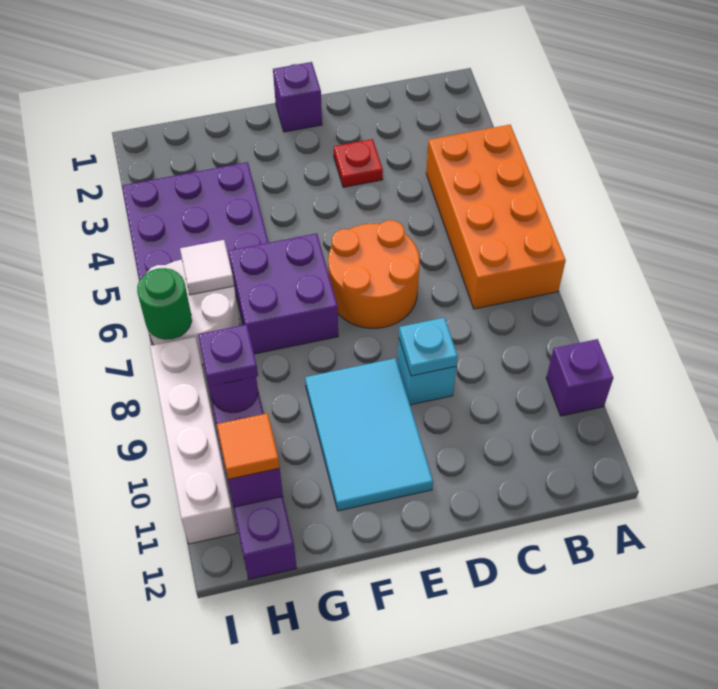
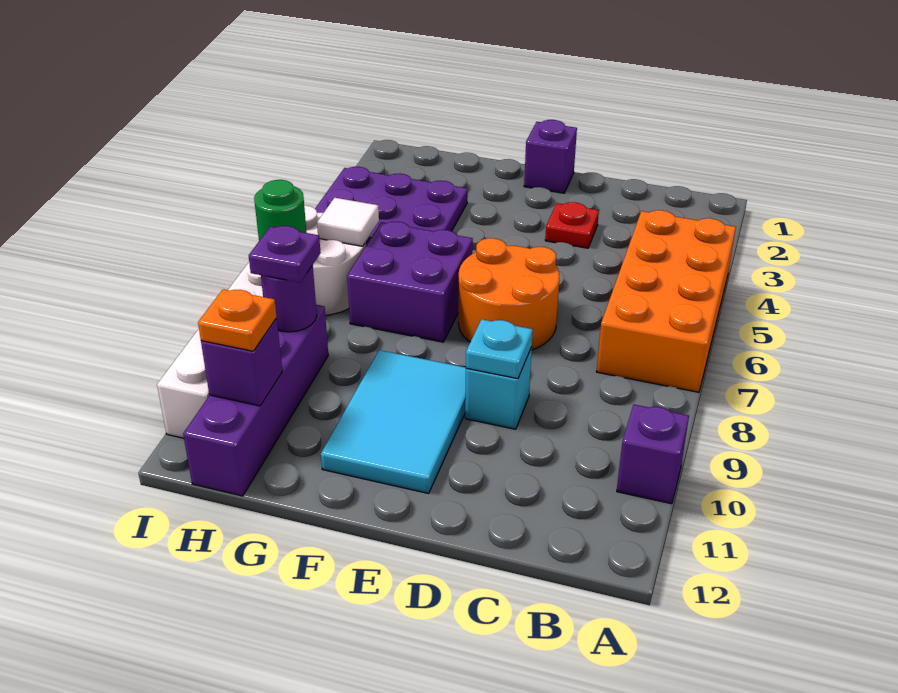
orange tile H11 level 3 -> orange plate H11 level 3

